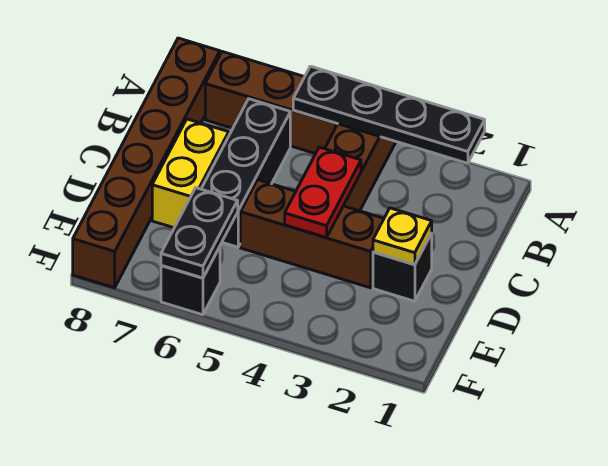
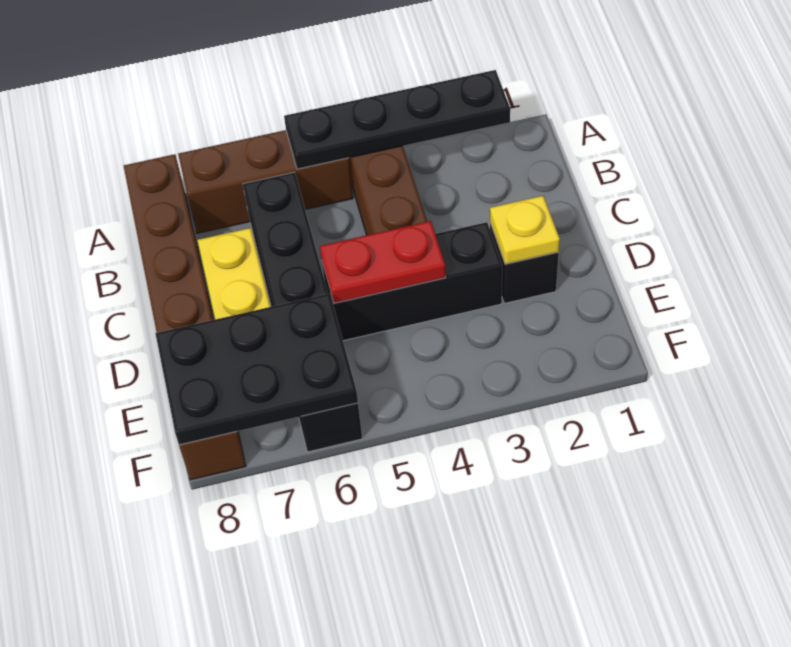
red plate C4:D4 level 2 -> red plate D4:D5 level 2
brown brick D3:D5 level 1 -> black brick D3:D5 level 1
black plate E6:F6 level 2 -> black plate E6:F8 level 2

